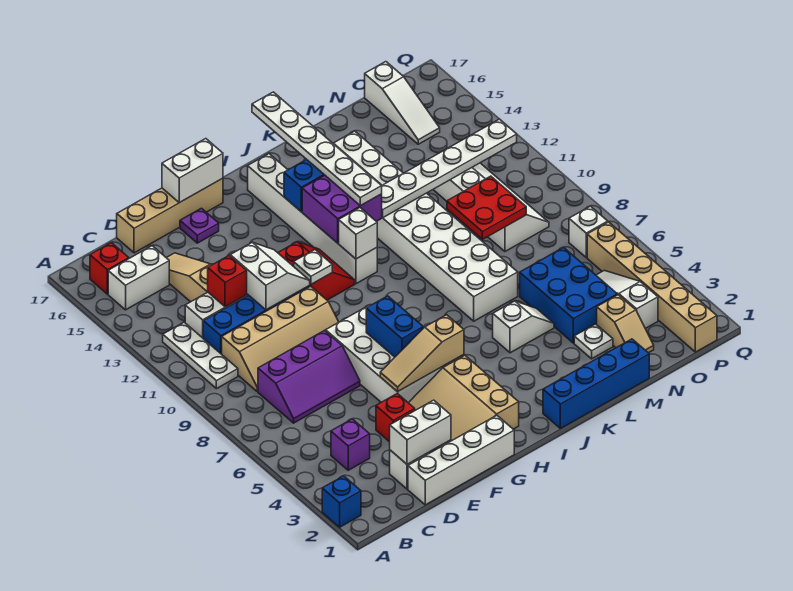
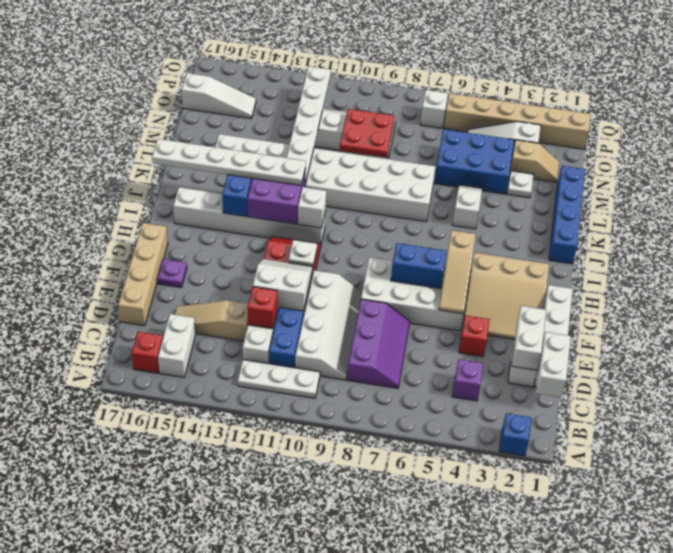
tan slope C9:F10 level 1 top 10 -> white slope C9:F10 level 1 top 10
white brick F17:G17 level 2 -> white brick C1:D1 level 2

